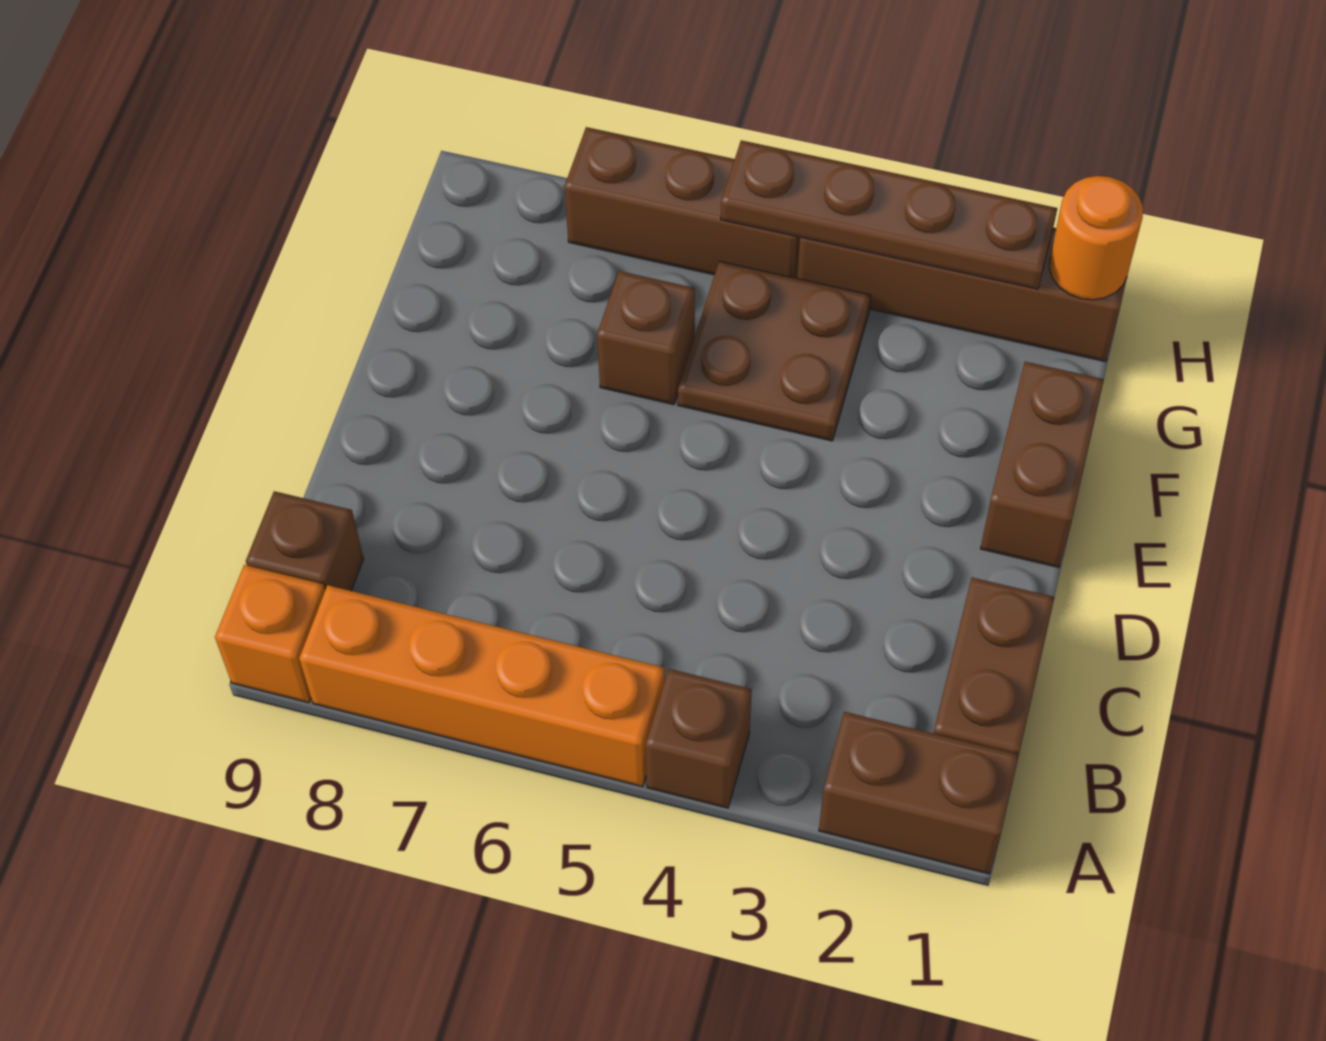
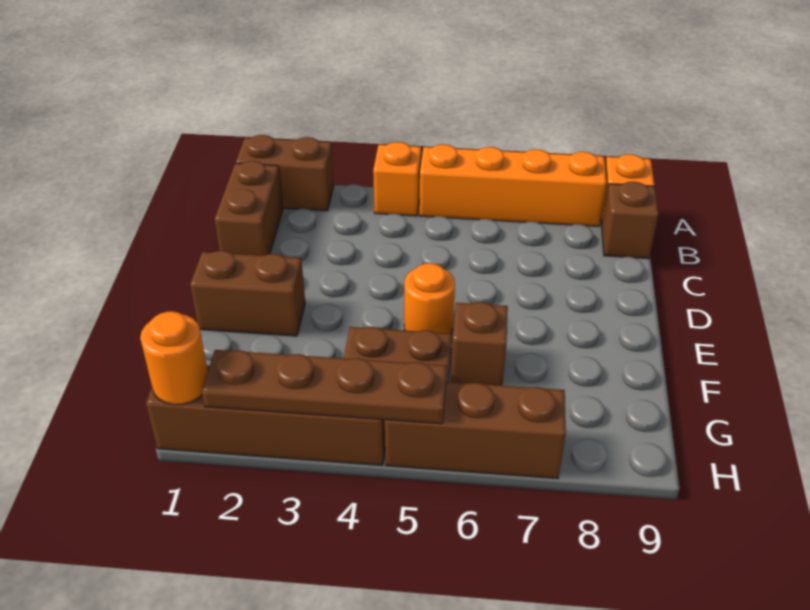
brown brick A4 level 1 -> orange brick A4 level 1
brown brick E1:F1 level 1 -> brown brick E1:E2 level 1
none -> orange round brick E5 level 1

